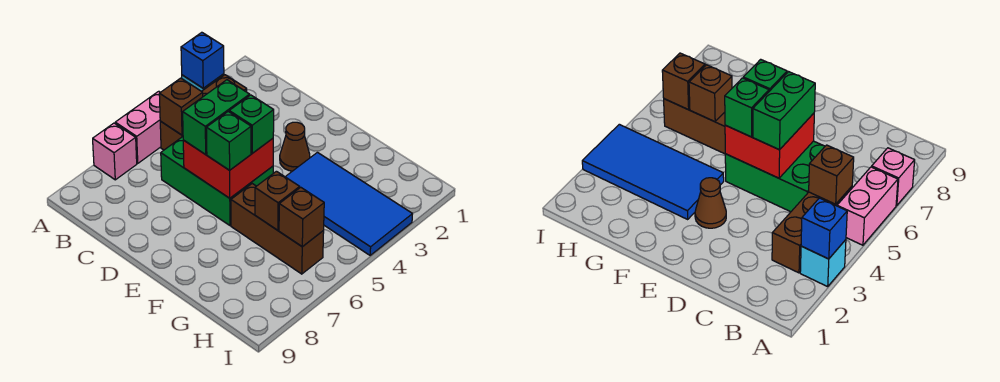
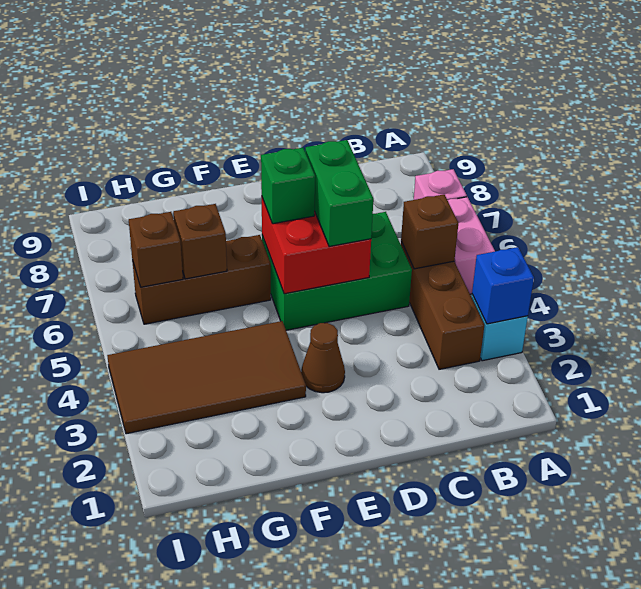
green brick E5 level 3 -> none
blue tile F3:I4 level 1 -> brown tile F3:I4 level 1

